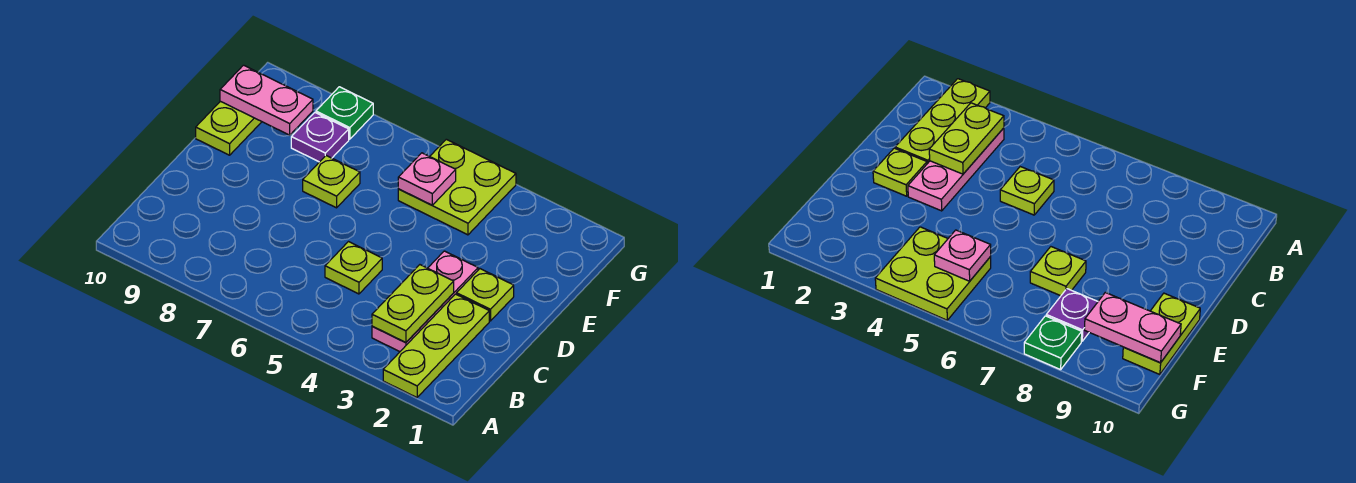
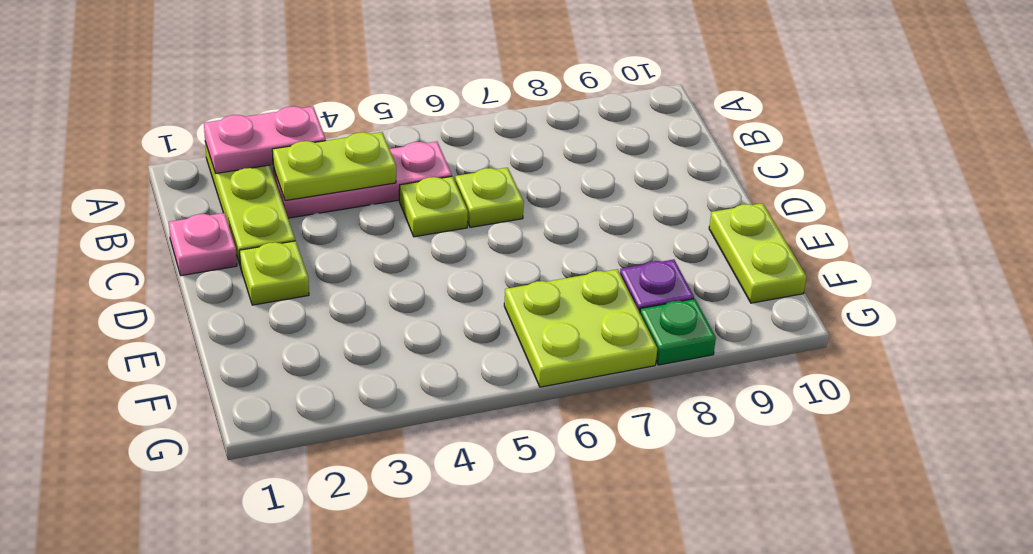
pink plate B3:D3 level 1 -> pink plate B3:B5 level 1
lime plate B3:C3 level 2 -> lime plate B3:B4 level 2
lime plate E7 level 1 -> lime plate C6 level 1
lime plate F4:G5 level 1 -> lime plate F6:G7 level 1
pink plate F5 level 2 -> pink plate C1 level 1
pink plate F9:F10 level 2 -> pink plate A2:A3 level 2

